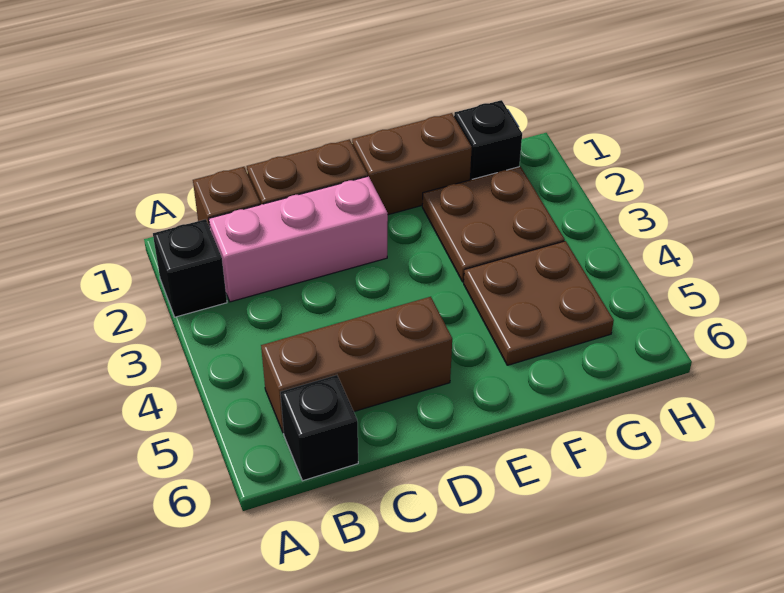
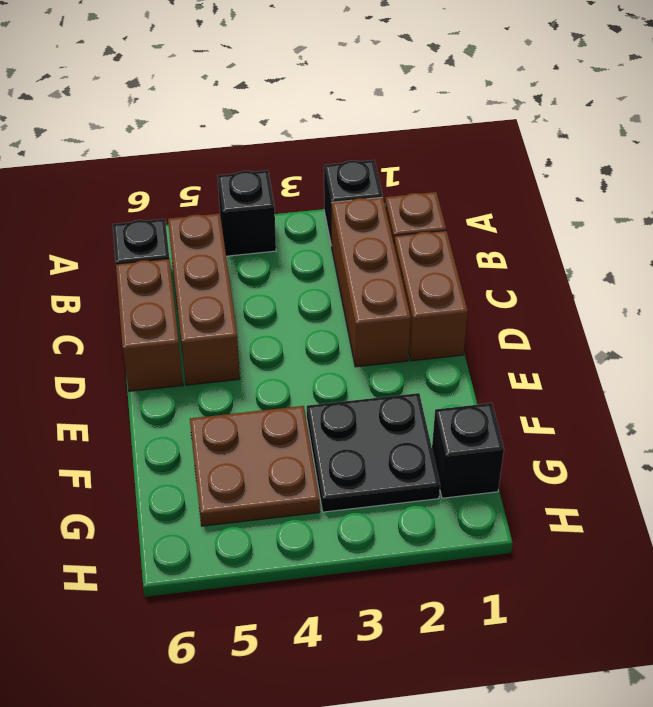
none -> black brick A4 level 1
pink brick B2:D2 level 1 -> brown brick B2:D2 level 1
brown brick E1:F1 level 1 -> brown brick C6:D6 level 1
brown plate F2:G3 level 1 -> black plate F2:G3 level 1

